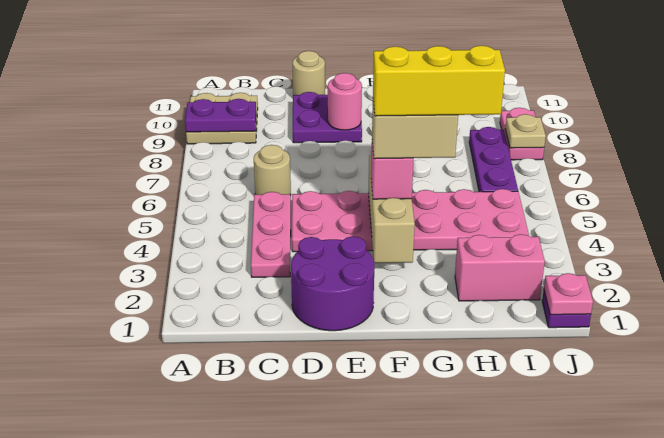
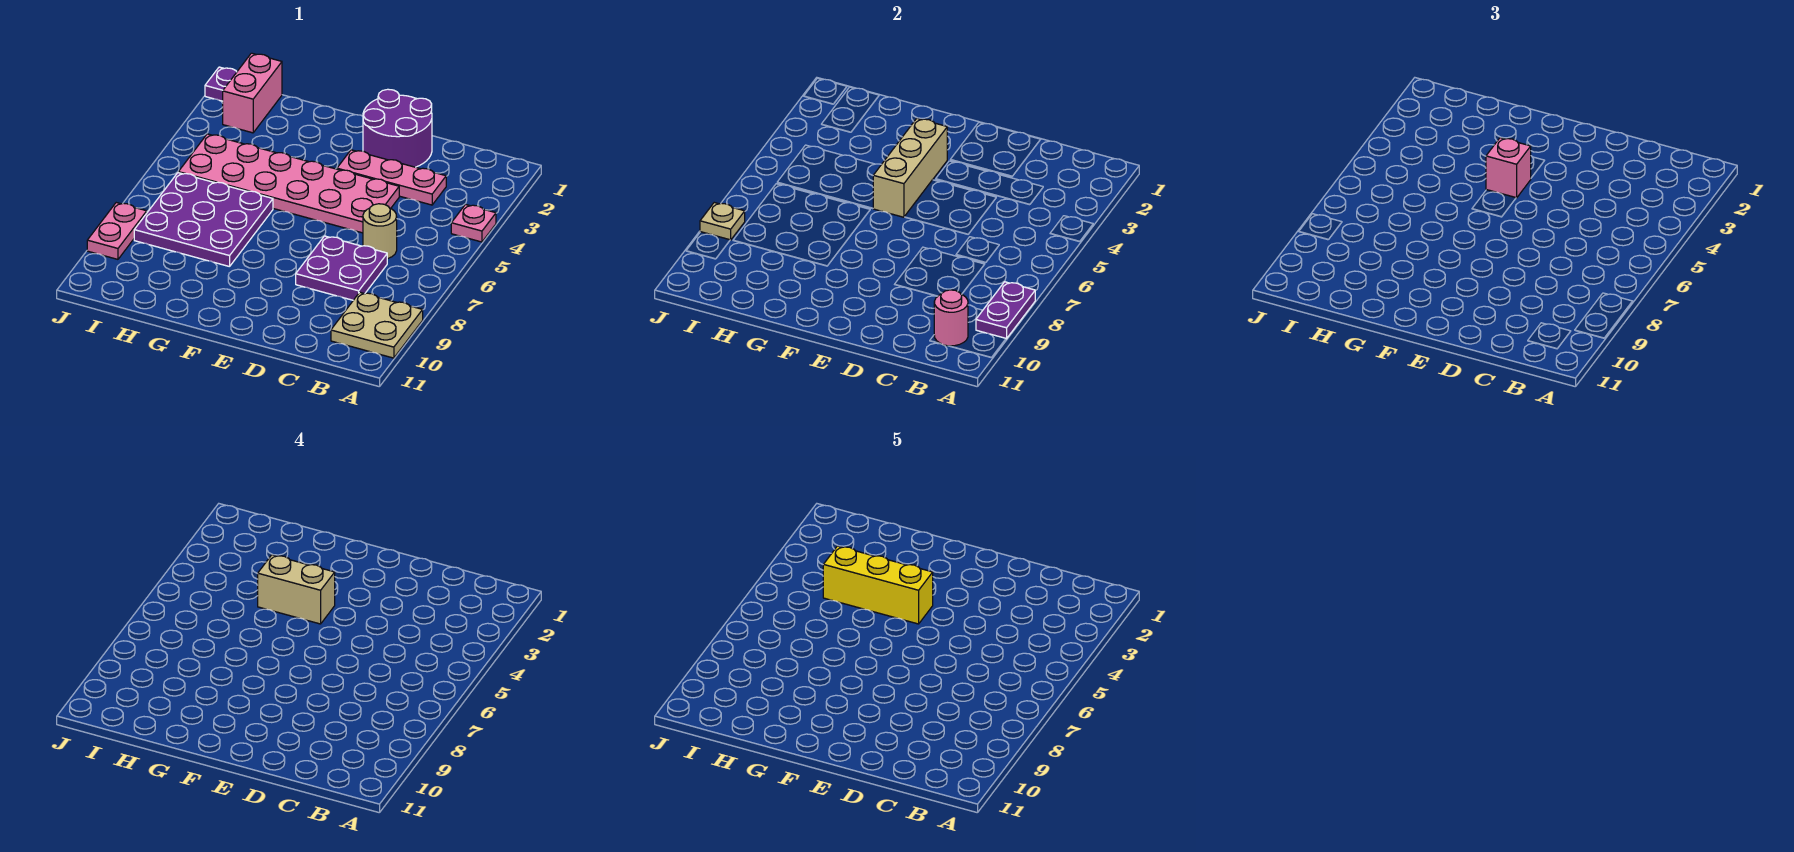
purple plate A9:B9 level 2 -> purple plate A8:A9 level 2
pink plate C3:C5 level 1 -> pink plate C3:E3 level 1
purple plate D9:E10 level 1 -> purple plate C7:D8 level 1
tan round brick D11 level 1 -> none
pink round brick E9 level 2 -> pink round brick B10 level 2
pink brick H2:I2 level 1 -> pink brick I1:I2 level 1
purple plate I6:I8 level 1 -> purple plate G6:I8 level 1
pink plate J1 level 2 -> pink plate A4 level 1

